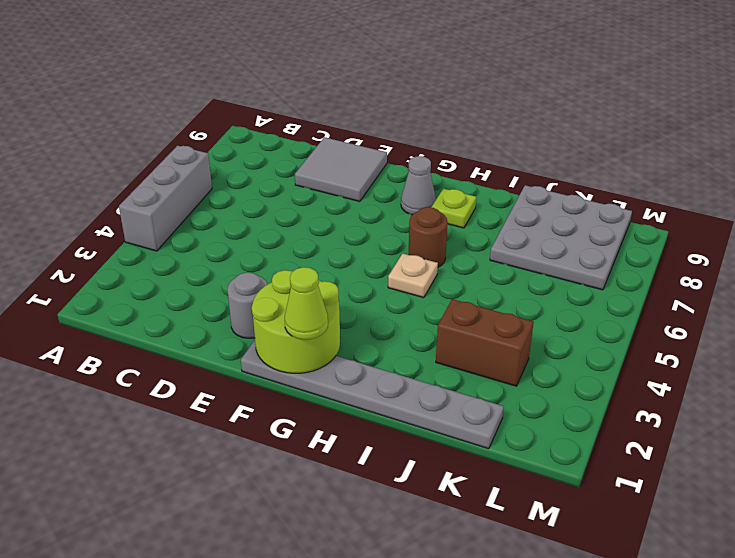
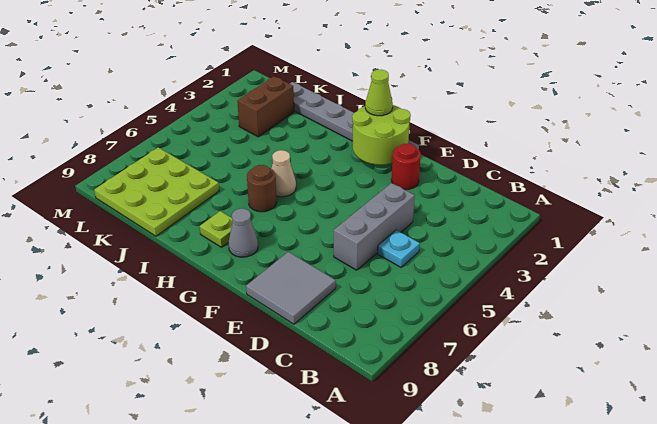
grey brick A4:A6 level 1 -> grey brick D4:D6 level 1
none -> cyan plate C5 level 1
grey round brick E2 level 1 -> red round brick E2 level 1
tan plate H5 level 1 -> tan cone H5 level 1
brown brick J3:K3 level 1 -> brown brick K2:K3 level 1
grey plate J7:L9 level 1 -> lime plate J7:L9 level 1

